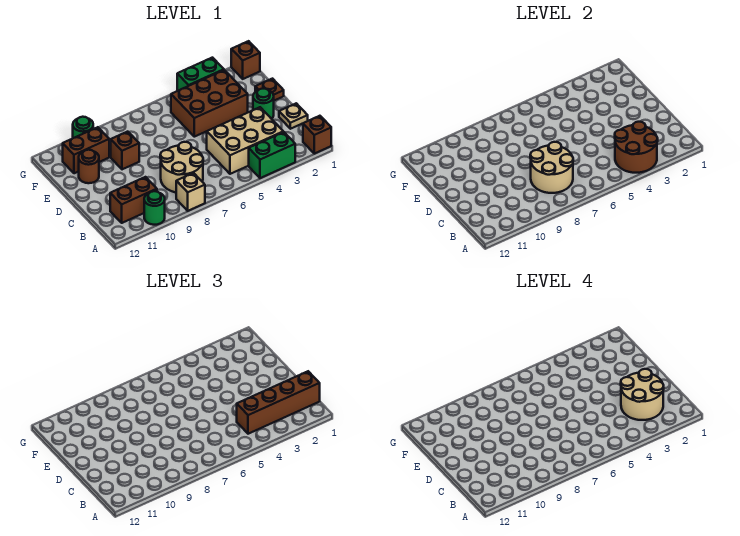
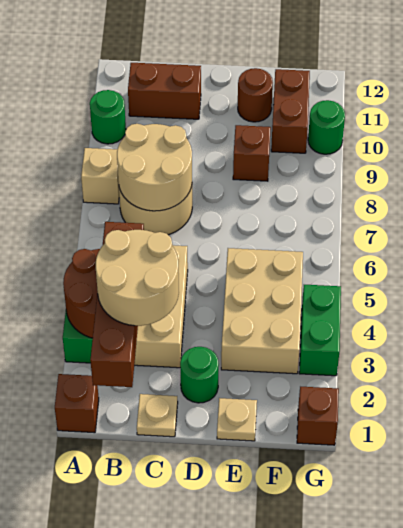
brown brick B10:B11 level 1 -> brown brick B11:C11 level 1
brown plate E1 level 1 -> tan plate E1 level 1
brown brick E3:F5 level 1 -> tan brick E3:F5 level 1

